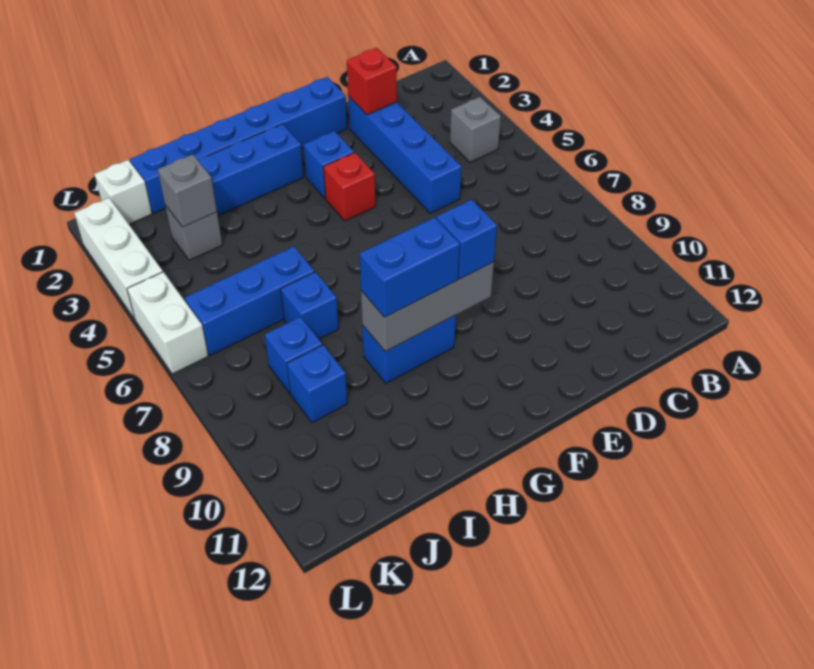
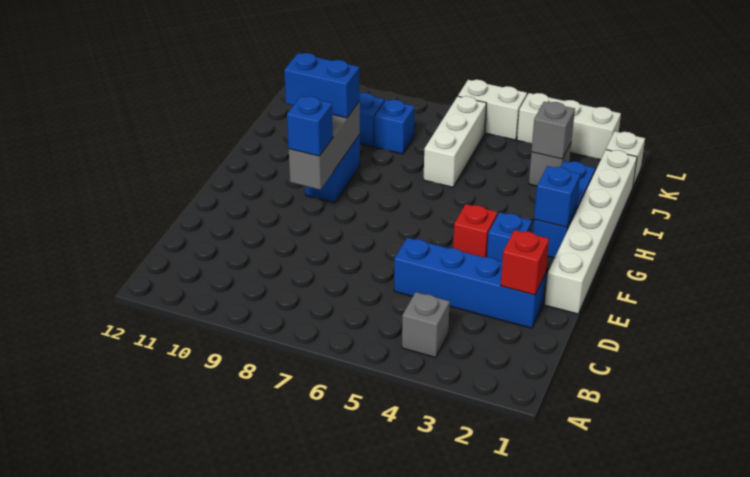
blue brick E1:J1 level 1 -> white brick E1:J1 level 1
blue brick G9:H9 level 3 -> blue brick H9:H10 level 3
blue brick I6:K6 level 1 -> white brick I6:K6 level 1
blue brick I7 level 1 -> blue brick G2 level 2

